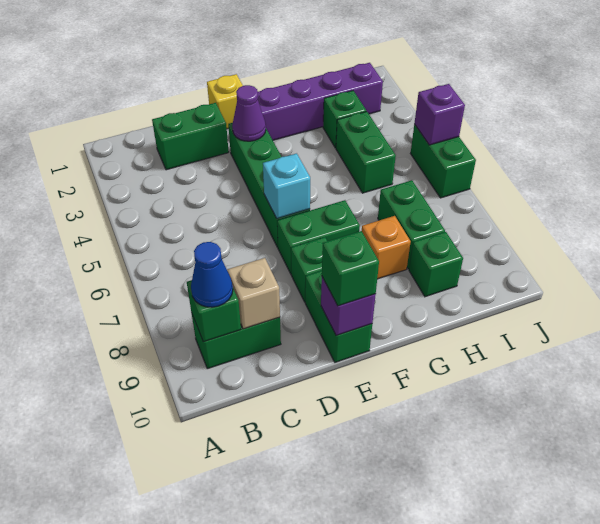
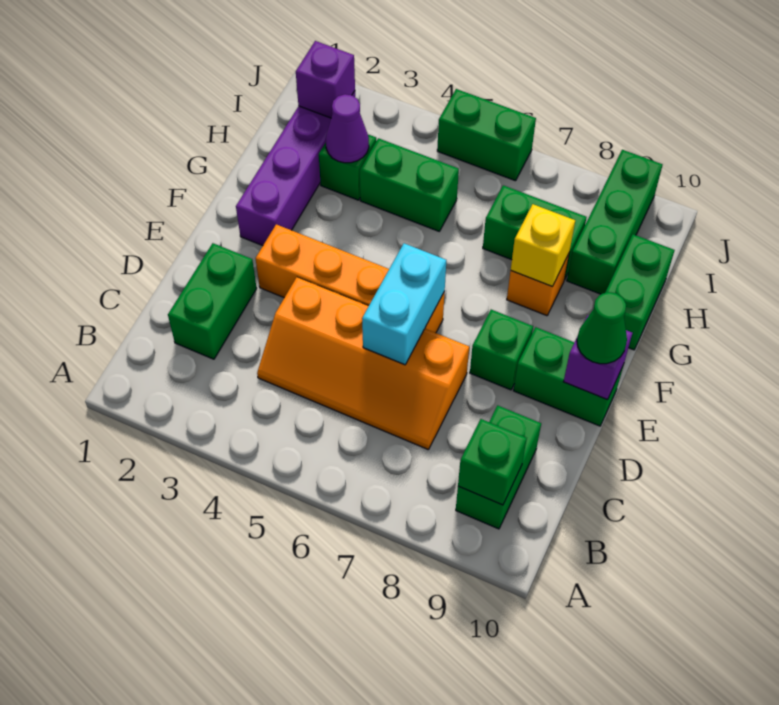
blue cone B9 level 3 -> none
none -> orange slope C4:D7 level 1 top D
tan brick C9 level 2 -> none
yellow brick E1 level 1 -> yellow brick G8 level 2
green brick E3:E6 level 1 -> orange brick E3:E6 level 1
purple cone E3 level 2 -> purple cone H3 level 2
cyan brick E6 level 2 -> cyan brick D6:E6 level 2
green brick E7:F7 level 1 -> green brick G10:H10 level 1
green brick E10 level 3 -> green cone E10 level 3
green brick H9 level 1 -> green brick H9:J9 level 1
purple brick J5 level 2 -> purple brick I2 level 2

